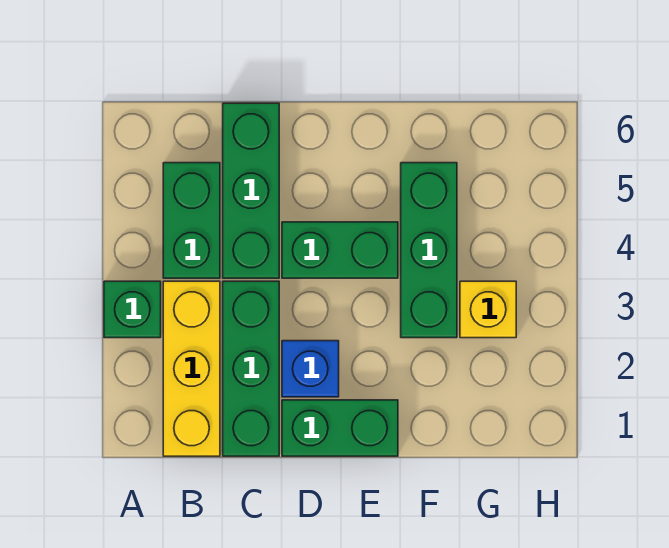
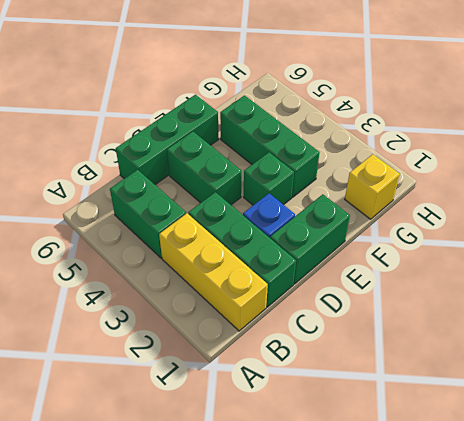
green brick A3 level 1 -> green brick E3 level 1
green brick C4:C6 level 1 -> green brick C6:E6 level 1
green brick D4:E4 level 1 -> green brick D4:D5 level 1
yellow brick G3 level 1 -> yellow brick G1 level 1

